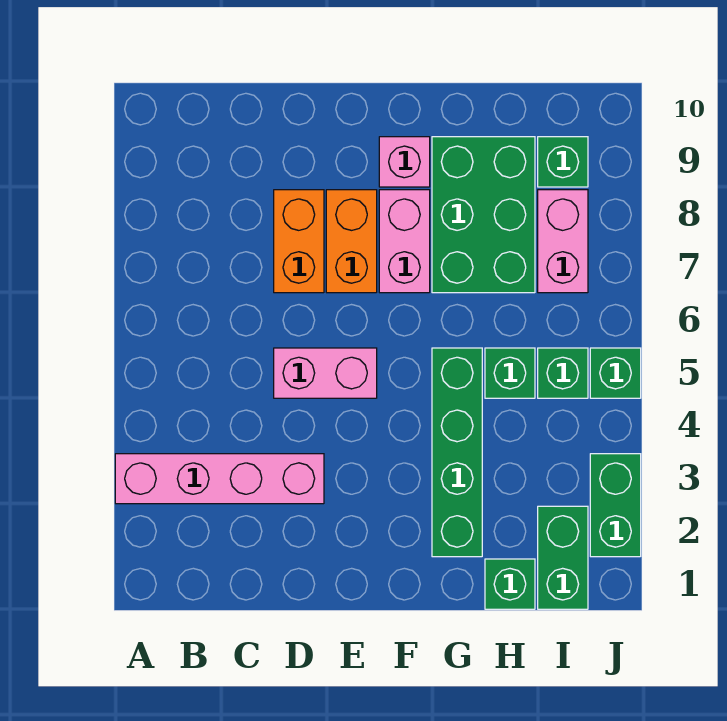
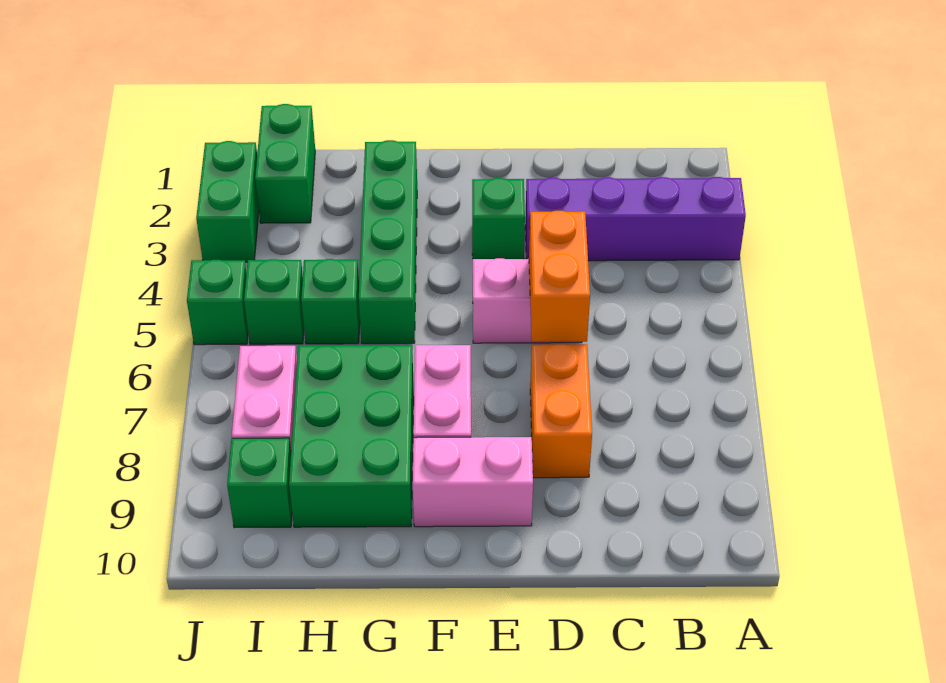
pink brick A3:D3 level 1 -> purple brick A3:D3 level 1
orange brick E7:E8 level 1 -> orange brick D5:D6 level 2
pink brick F9 level 1 -> pink brick E9:F9 level 1
green brick H1 level 1 -> green brick E3 level 1

